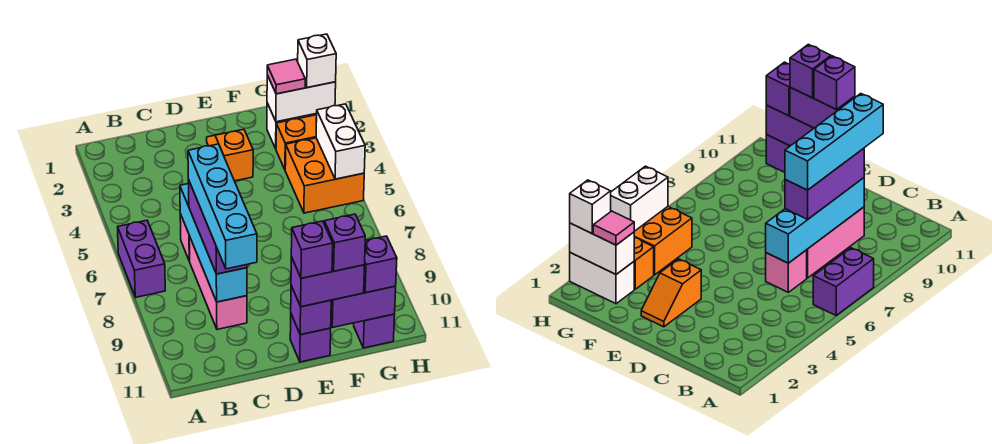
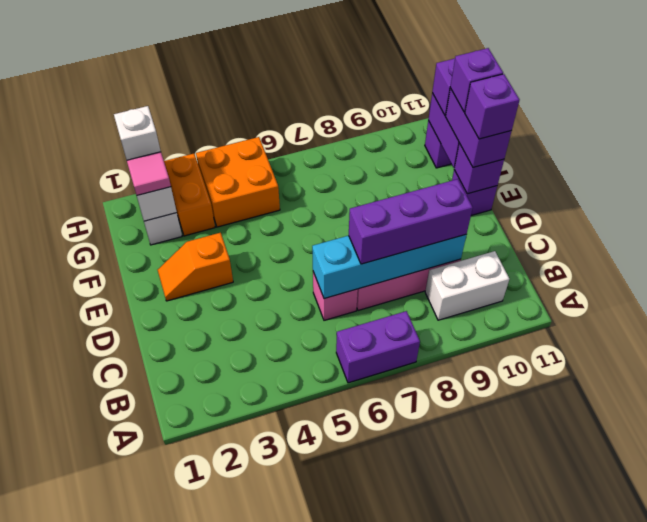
cyan brick C7:C10 level 4 -> none
white brick H4:H5 level 2 -> white brick B9:B10 level 1

